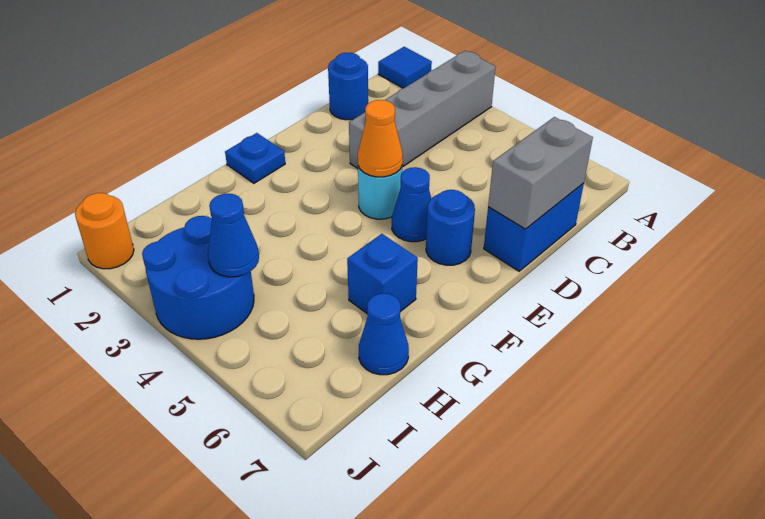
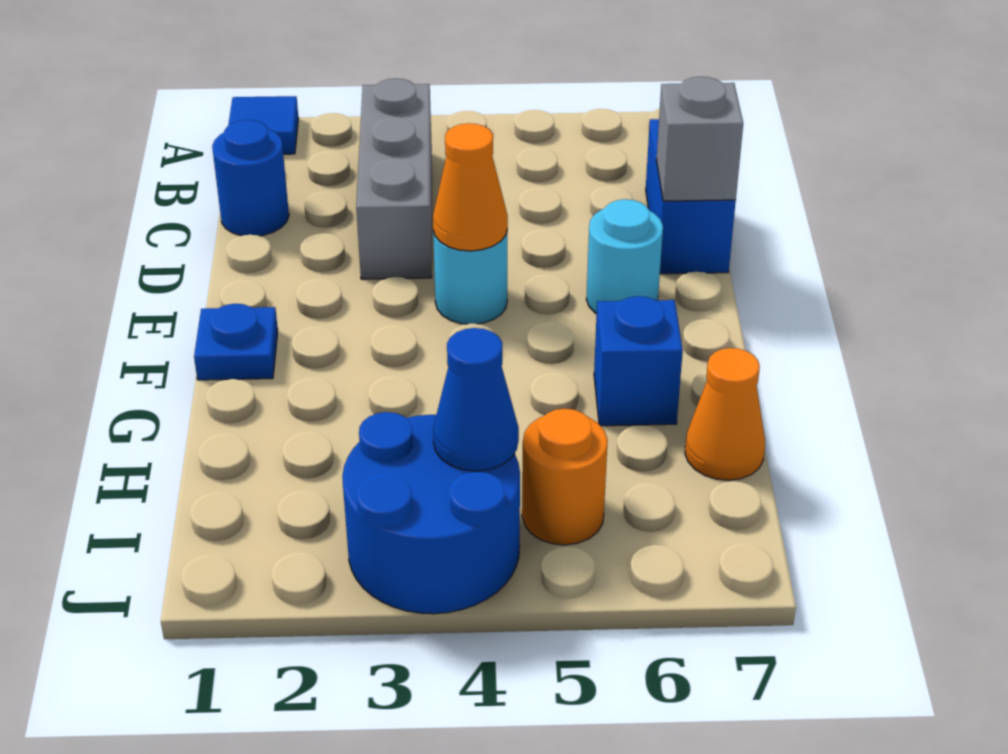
grey brick A3:D3 level 1 -> grey brick B3:D3 level 1
grey brick C7:D7 level 2 -> grey brick D7 level 2
blue cone E5 level 1 -> none
blue round brick E6 level 1 -> cyan round brick E6 level 1
blue cone H7 level 1 -> orange cone H7 level 1
orange round brick J1 level 1 -> orange round brick I5 level 1

